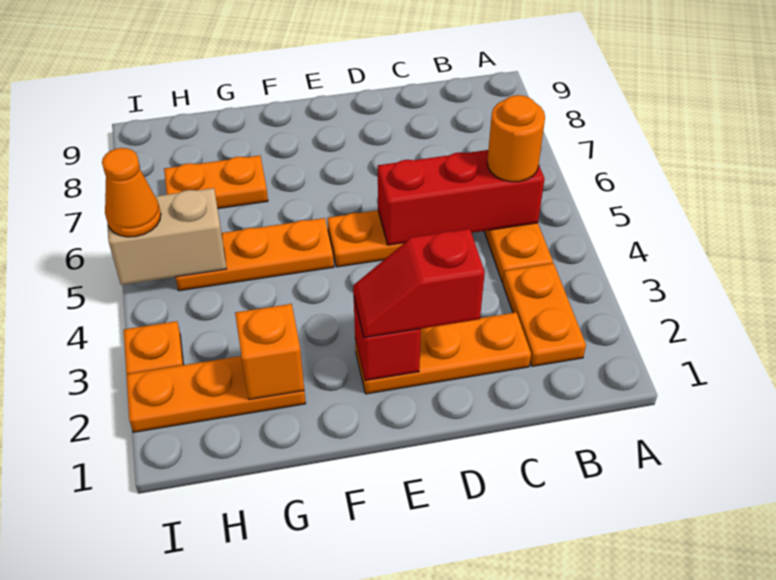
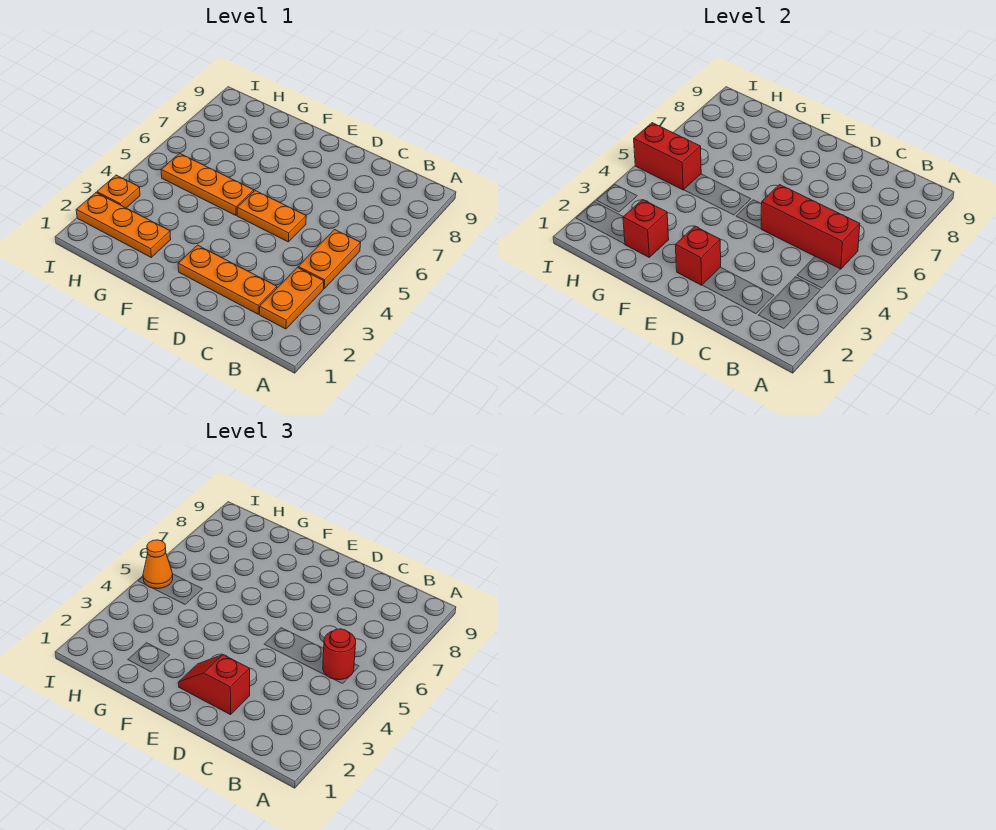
orange round brick B5 level 3 -> red round brick B5 level 3
orange brick G2 level 2 -> red brick G2 level 2
orange plate G7:H7 level 1 -> none
tan brick H5:I5 level 2 -> red brick H5:I5 level 2

